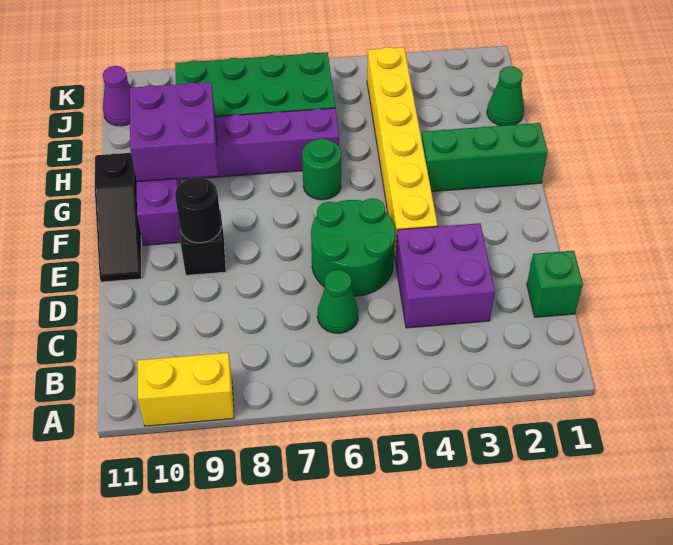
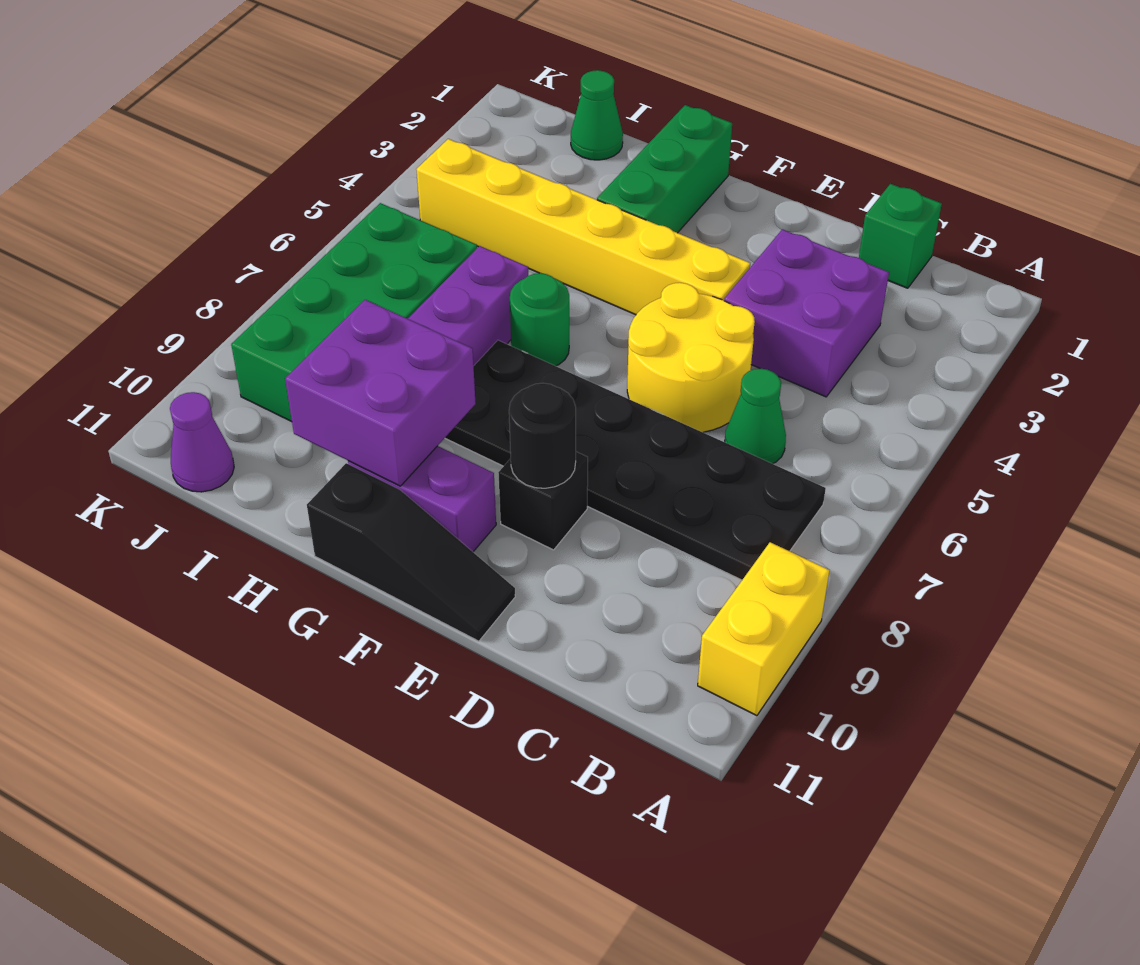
none -> black plate B7:G8 level 1
green round brick D5:E6 level 1 -> yellow round brick D5:E6 level 1

